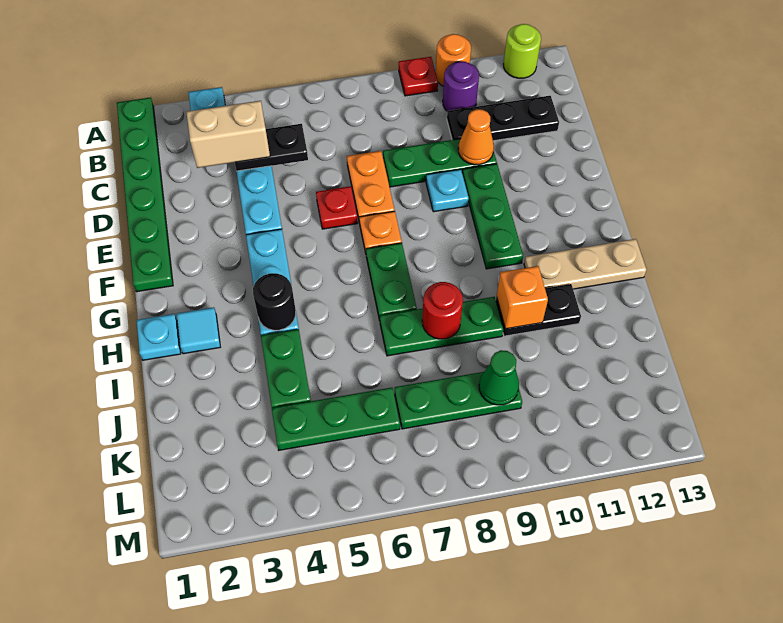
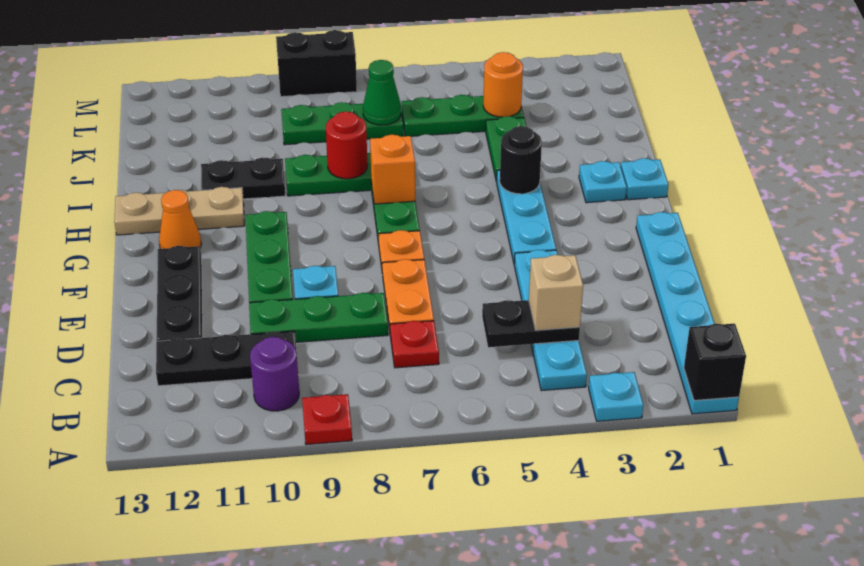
green plate A1:F1 level 1 -> cyan plate A1:F1 level 1
none -> black brick A1 level 2
orange round brick A10 level 1 -> orange round brick K4 level 2
lime round brick A12 level 1 -> none
tan brick C3:C4 level 3 -> tan brick C4 level 3
orange cone D10 level 2 -> orange cone G12 level 1
none -> black plate D12:F12 level 1
red plate E6 level 1 -> red plate C7 level 1
cyan tile H2 level 1 -> cyan plate H2 level 1
orange brick I10 level 2 -> orange brick H7 level 2
green cone K9 level 2 -> green cone K7 level 2
none -> black brick M8:M9 level 1

